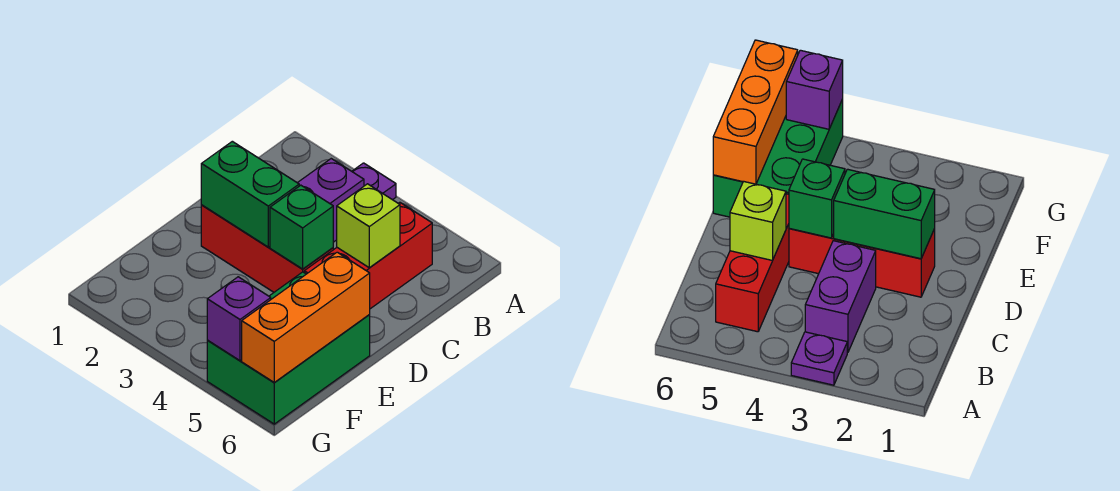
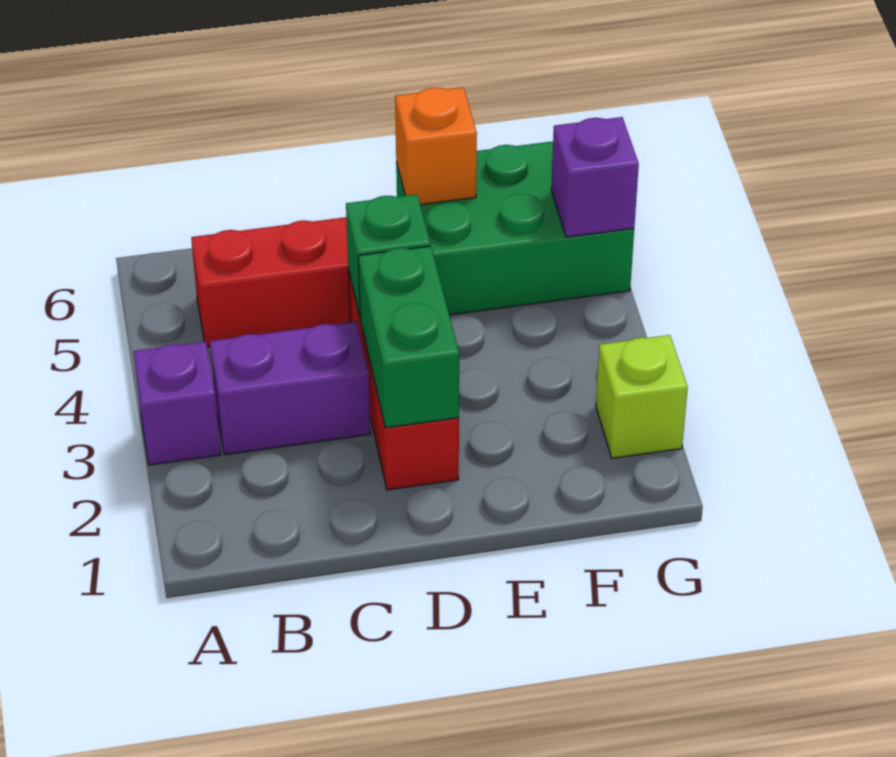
purple plate A3 level 1 -> purple brick A3 level 1
lime brick C5 level 2 -> lime brick G2 level 1
orange brick E6:G6 level 2 -> orange brick E6 level 2

